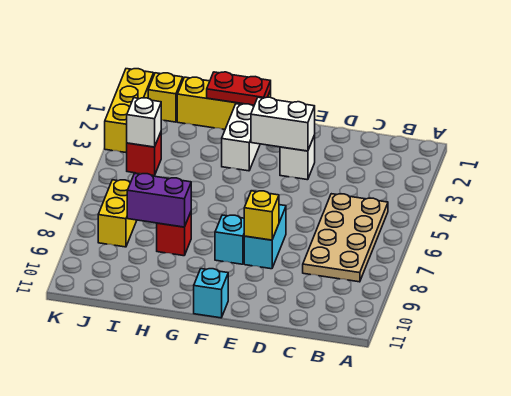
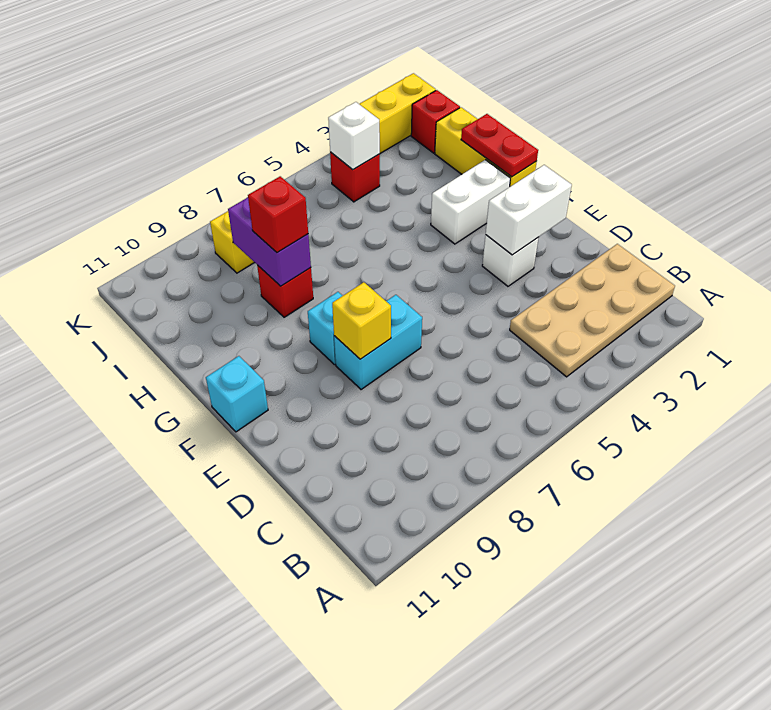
tan plate B5:C8 level 1 -> tan plate B1:C4 level 1
white brick E3:F3 level 2 -> white brick E2:E3 level 2
none -> red brick H8 level 3
yellow brick J1 level 1 -> red brick J1 level 1

